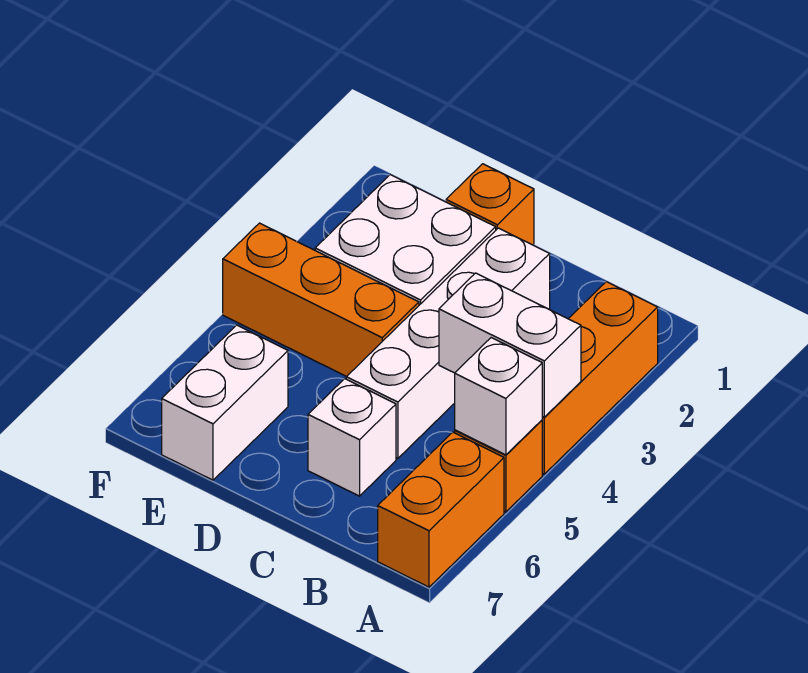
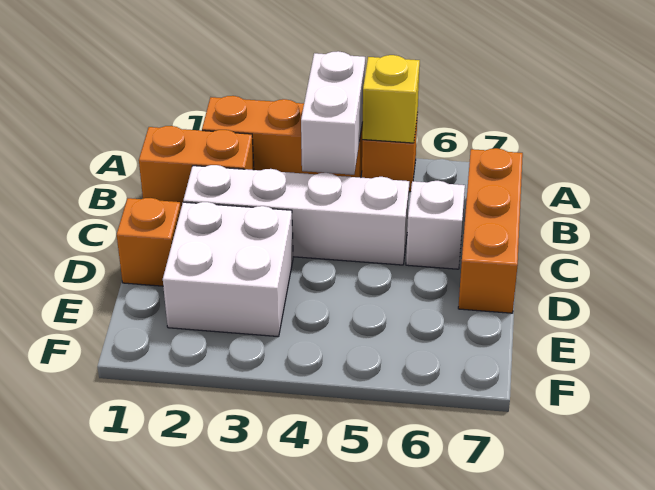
white brick A5 level 2 -> yellow brick A5 level 2
orange brick A6:A7 level 1 -> orange brick B1:B2 level 1
orange brick D4:F4 level 1 -> orange brick B7:D7 level 1
white brick E6:E7 level 1 -> none

